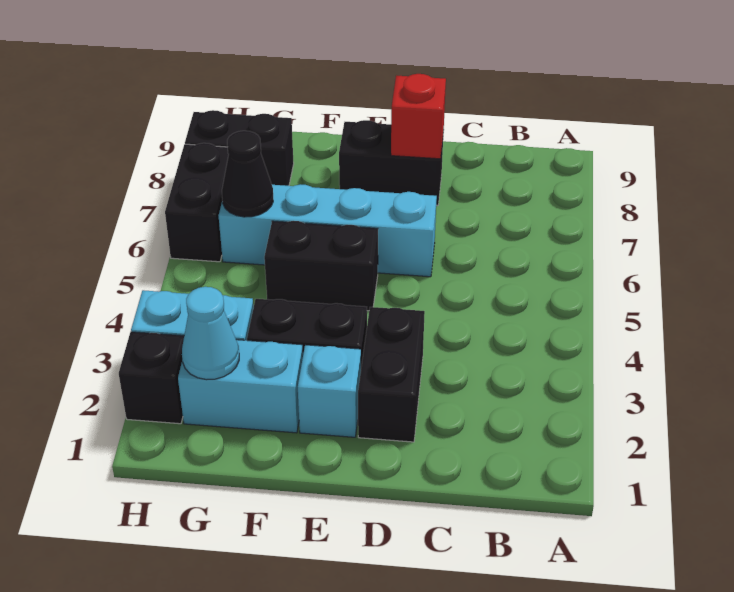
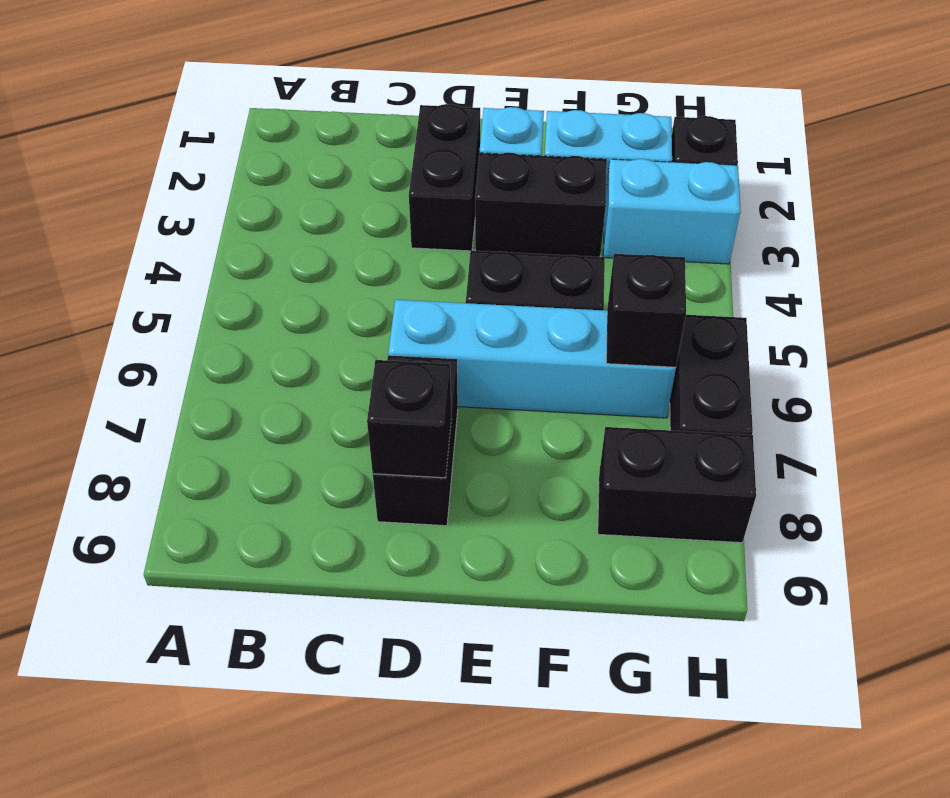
black brick D8:E8 level 1 -> black brick D7:D8 level 1
red brick D8 level 2 -> black brick D8 level 2
cyan cone G2 level 2 -> none
black cone G6 level 2 -> black brick G6 level 2

